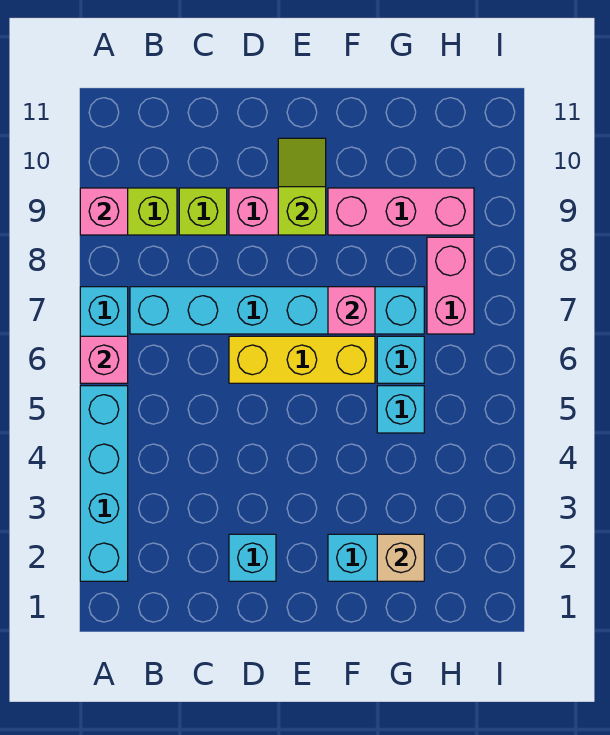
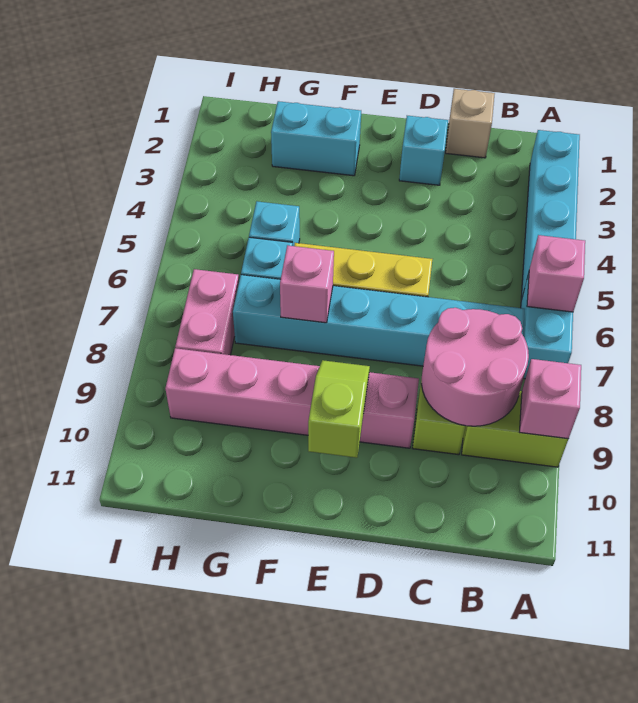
none -> pink round brick B8:C9 level 2
lime slope E9:E10 level 2 top 9 -> lime slope E9:E10 level 2 top 10
tan brick G2 level 2 -> tan brick C1 level 1

